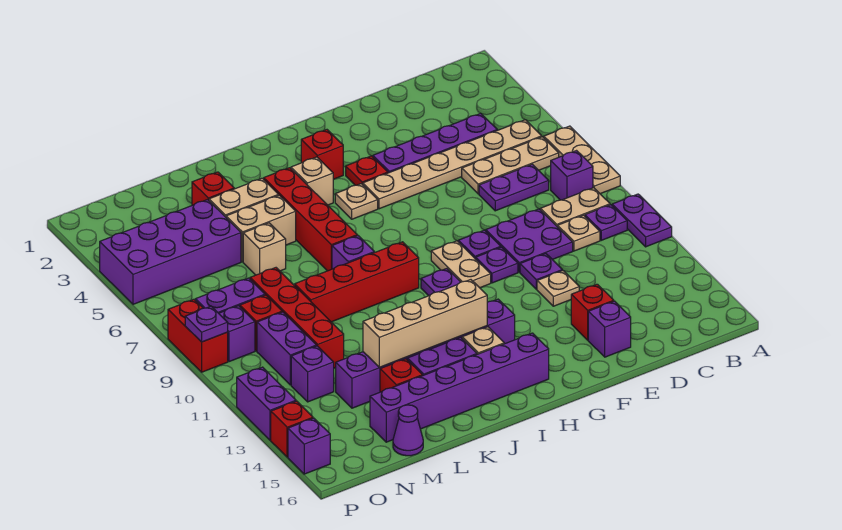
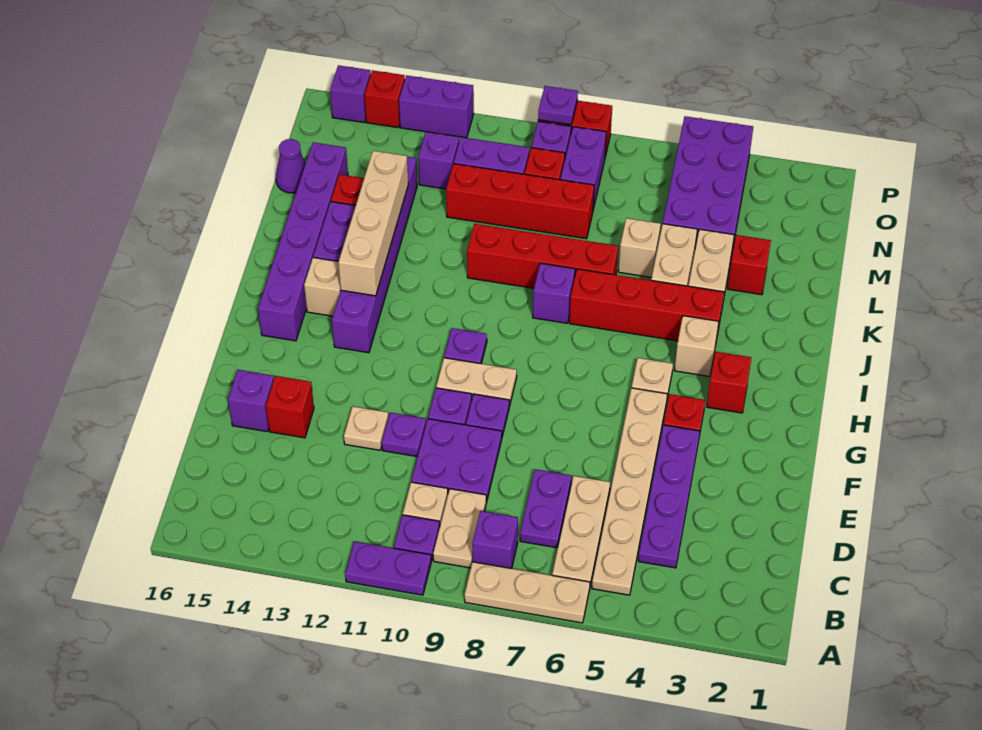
red brick I9:L9 level 1 -> red brick K7:K10 level 1

